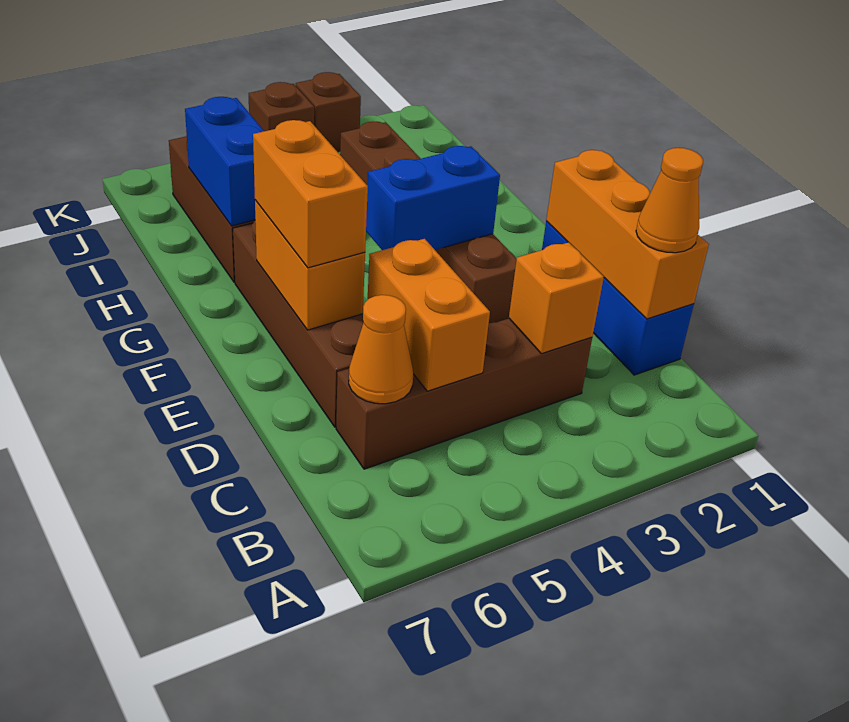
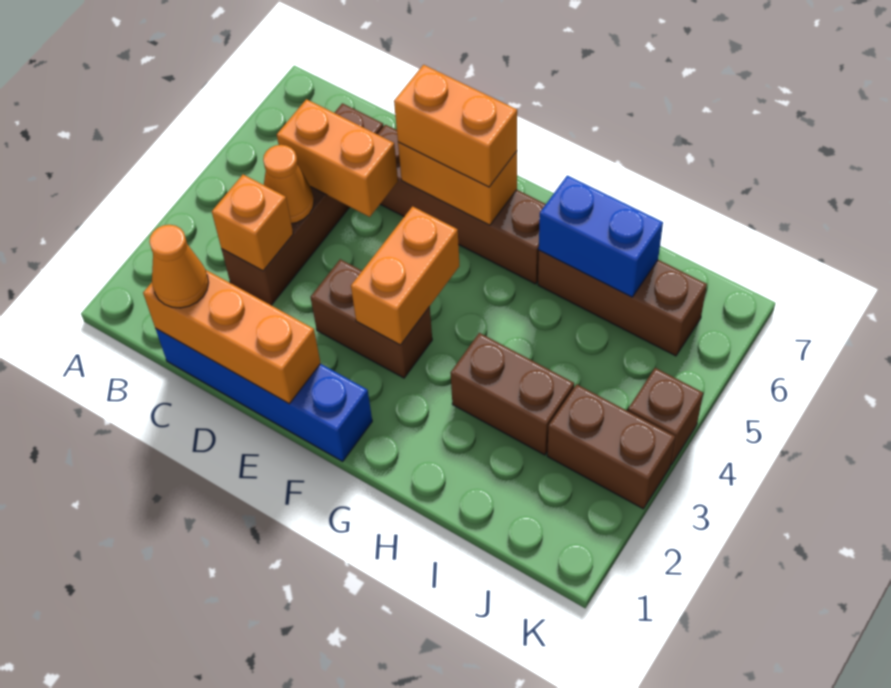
blue brick C1:E1 level 1 -> blue brick C1:F1 level 1
orange cone C6 level 2 -> orange cone C4 level 2
blue brick F3:F4 level 2 -> orange brick F3:F4 level 2
brown brick K3 level 1 -> brown brick J3:K3 level 1

